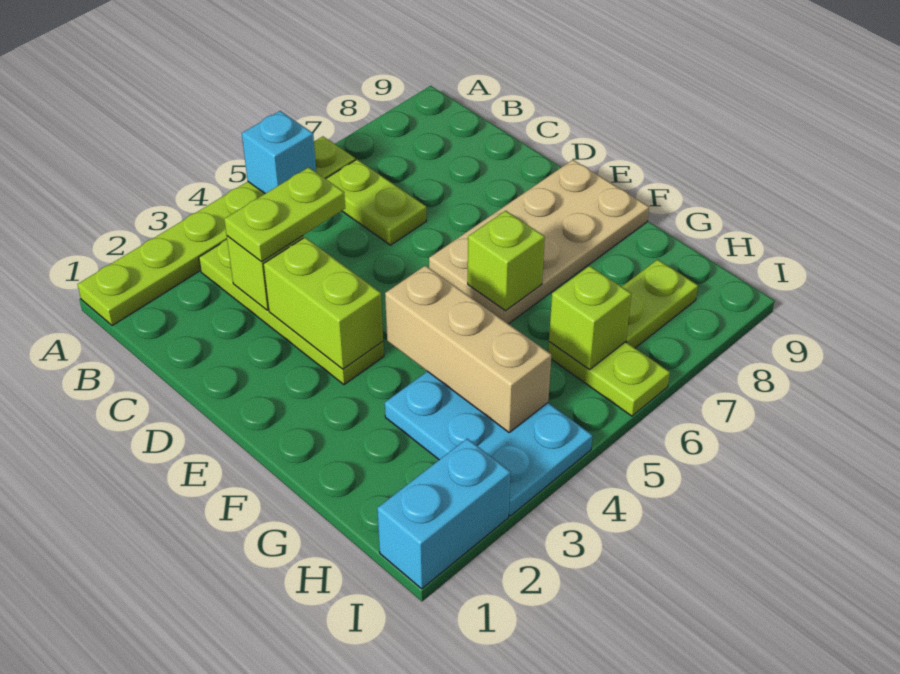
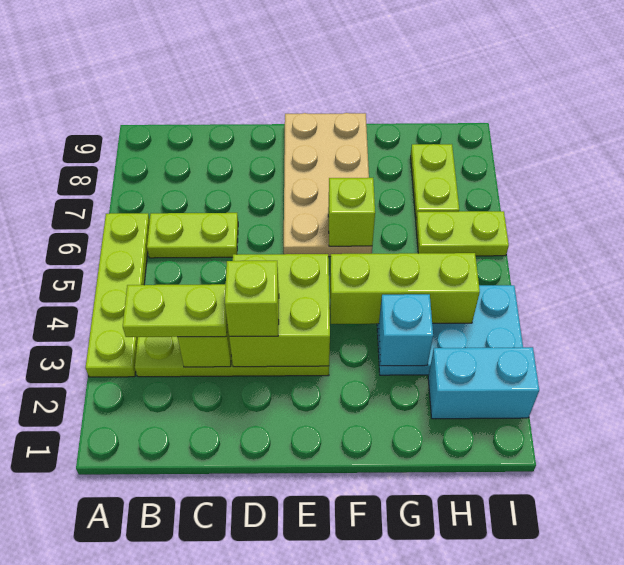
lime plate A1:A6 level 1 -> lime plate A3:A6 level 1
cyan brick A5 level 2 -> cyan brick G3 level 2
lime plate C3:C4 level 3 -> lime plate B3:C3 level 3
lime brick D3:E3 level 2 -> lime brick D3:E4 level 2
tan brick F4:H4 level 2 -> lime brick F4:H4 level 2
lime brick H6 level 2 -> lime brick D3 level 3
cyan brick I1:I2 level 1 -> cyan brick H2:I2 level 1

